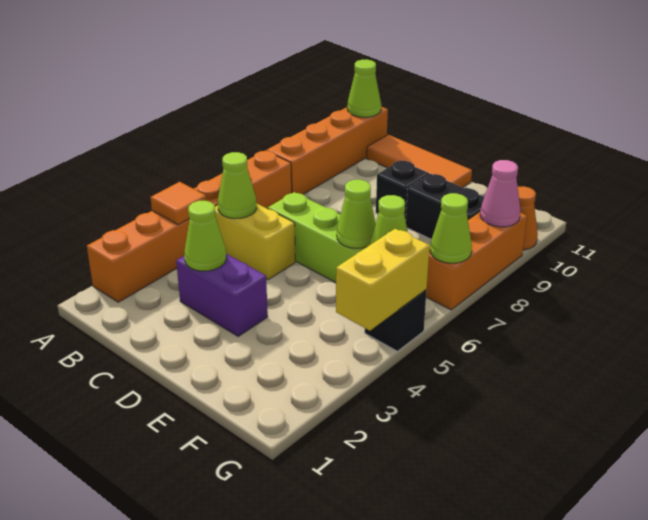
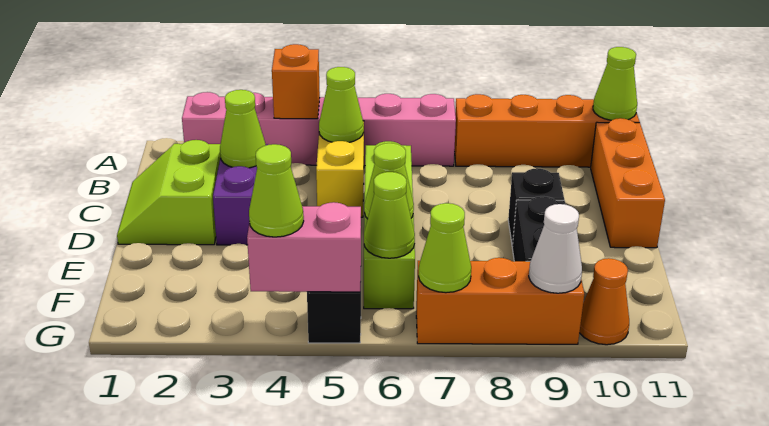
orange brick A2:A7 level 1 -> pink brick A2:A7 level 1
orange tile A4 level 2 -> orange brick A4 level 2
orange tile B11:D11 level 1 -> orange brick B11:D11 level 1
none -> lime slope C1:D2 level 1 top 2
yellow brick G4:G5 level 2 -> pink brick G4:G5 level 2
none -> lime cone G4 level 3
pink cone G9 level 2 -> white cone G9 level 2

